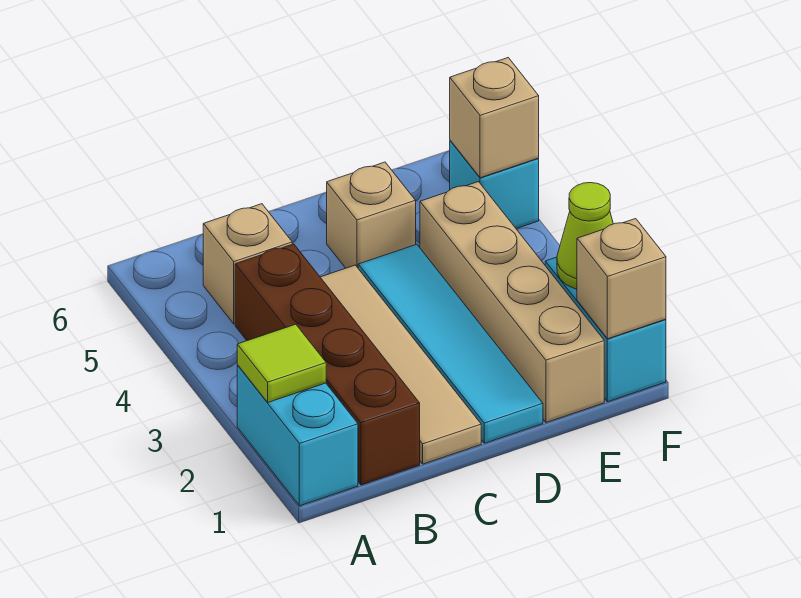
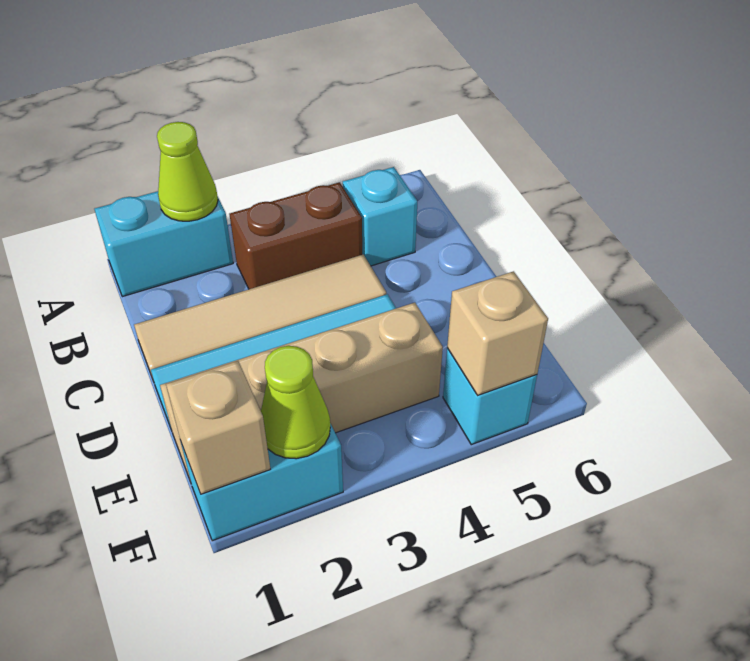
lime tile A2 level 2 -> lime cone A2 level 2
brown brick B1:B4 level 1 -> brown brick B3:B4 level 1
tan brick B5 level 1 -> cyan brick B5 level 1
tan brick D5 level 1 -> none

